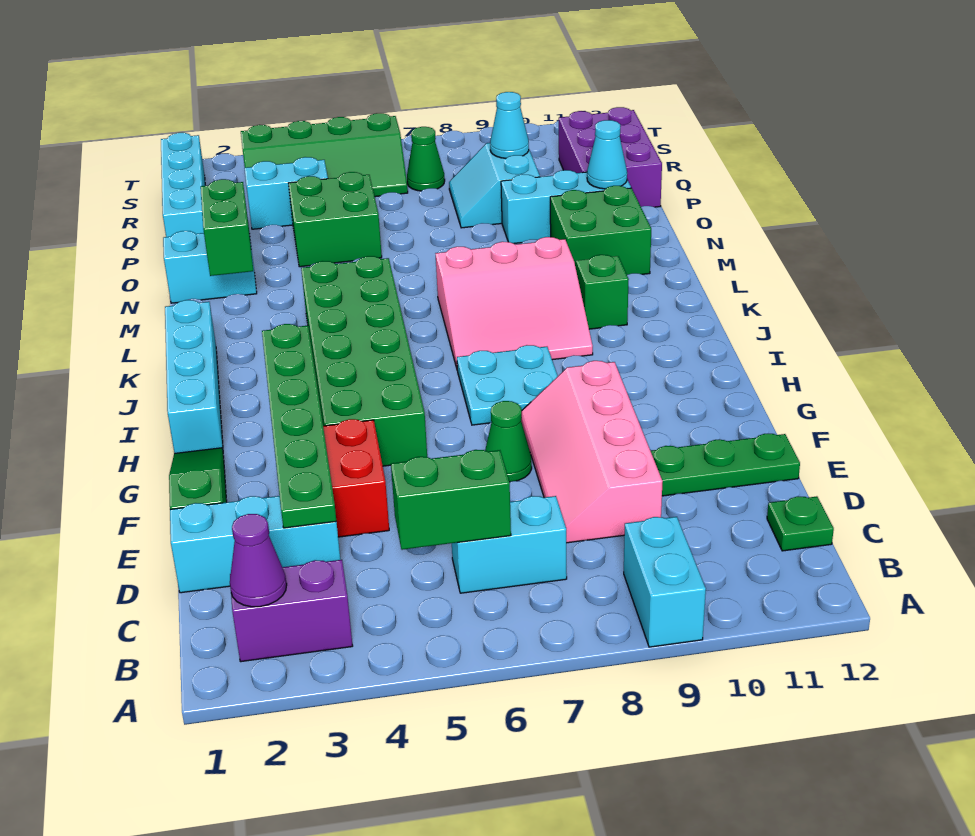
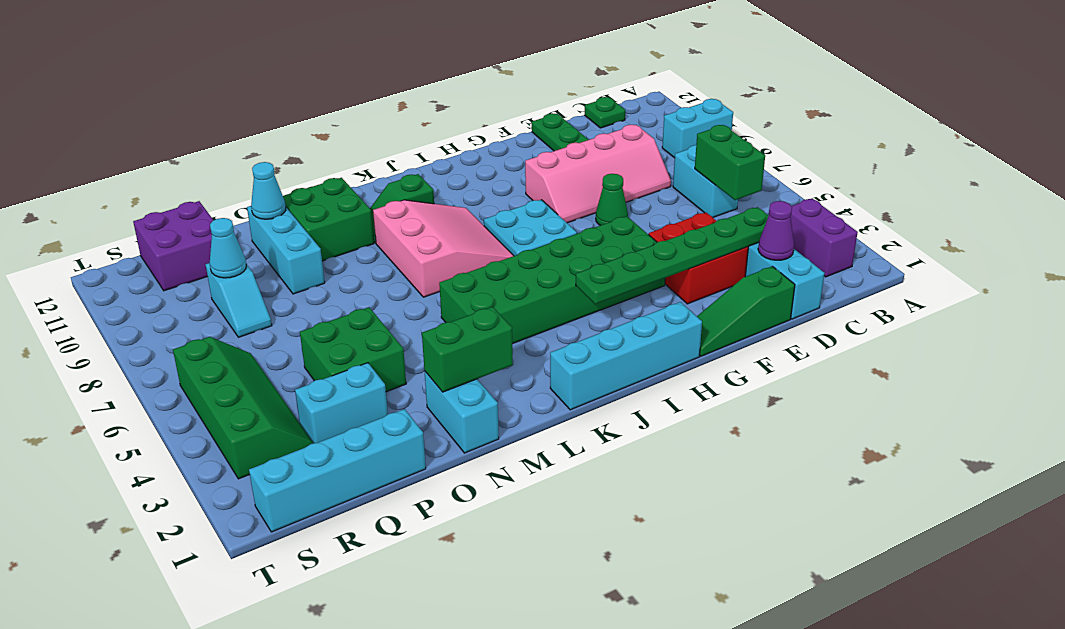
purple cone B2 level 2 -> purple cone D2 level 2
cyan slope P8:Q9 level 1 top 9 -> cyan slope Q8:Q9 level 1 top 9
purple brick P11:R12 level 1 -> purple brick Q11:R12 level 1
cyan brick Q3:Q4 level 1 -> cyan brick P3:Q3 level 1
green cone R7 level 1 -> none

